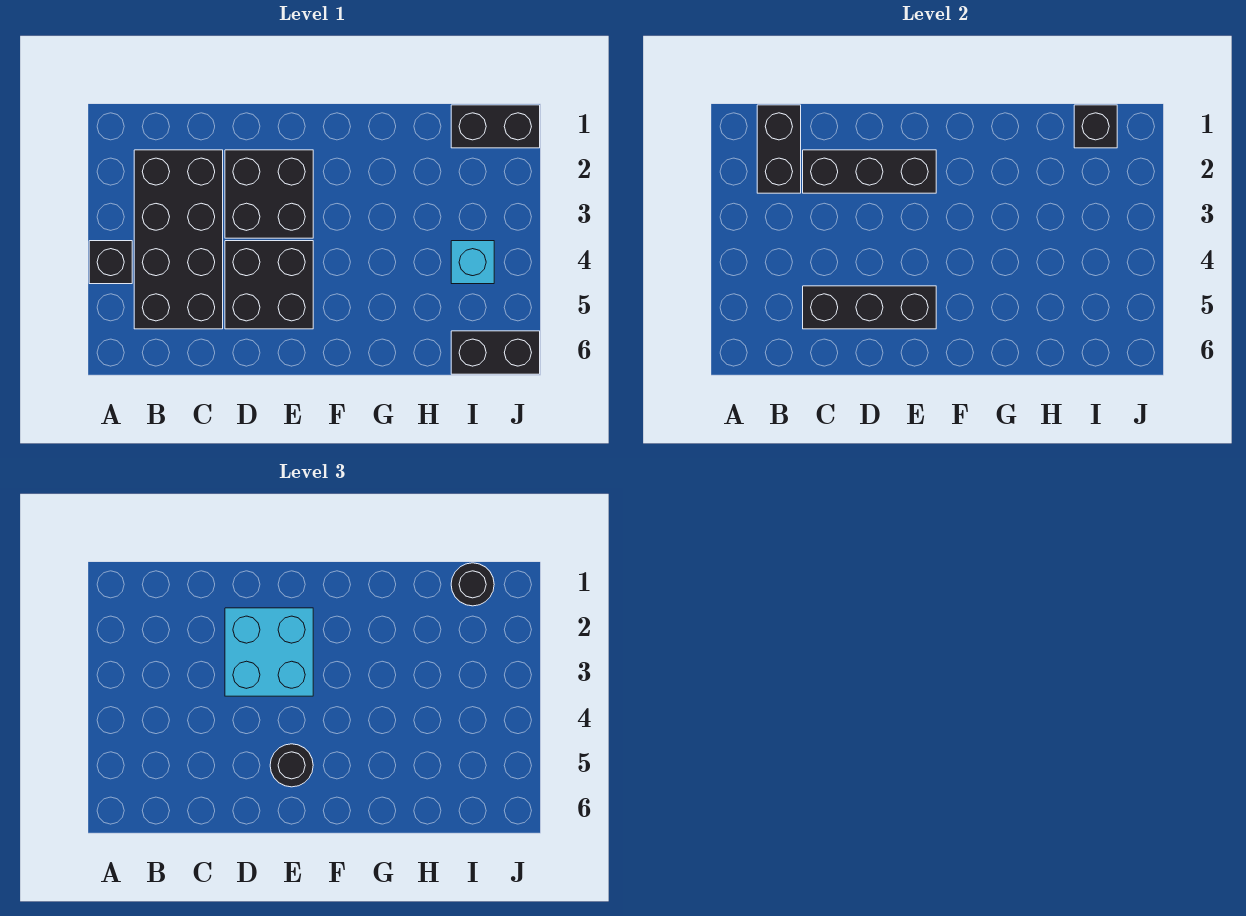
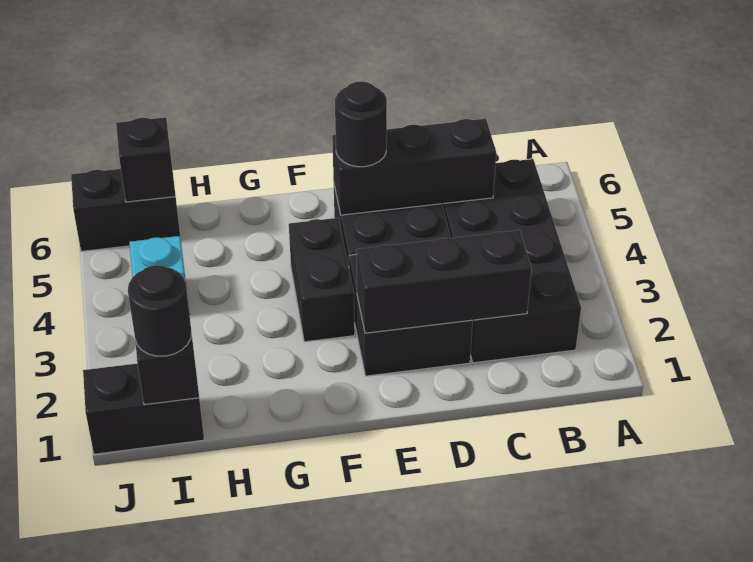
black brick A4 level 1 -> black brick I6 level 2
black brick B1:B2 level 2 -> black brick F3:F4 level 1
cyan brick D2:E3 level 3 -> none

